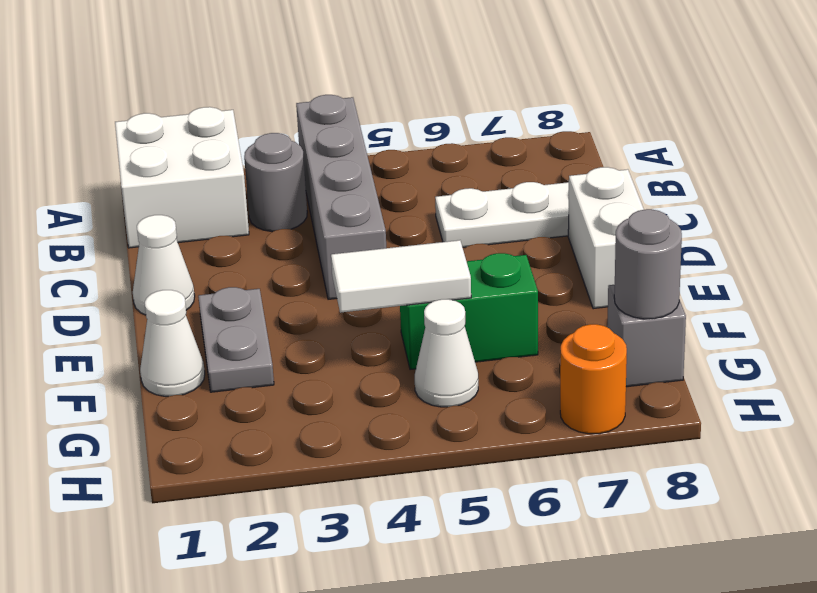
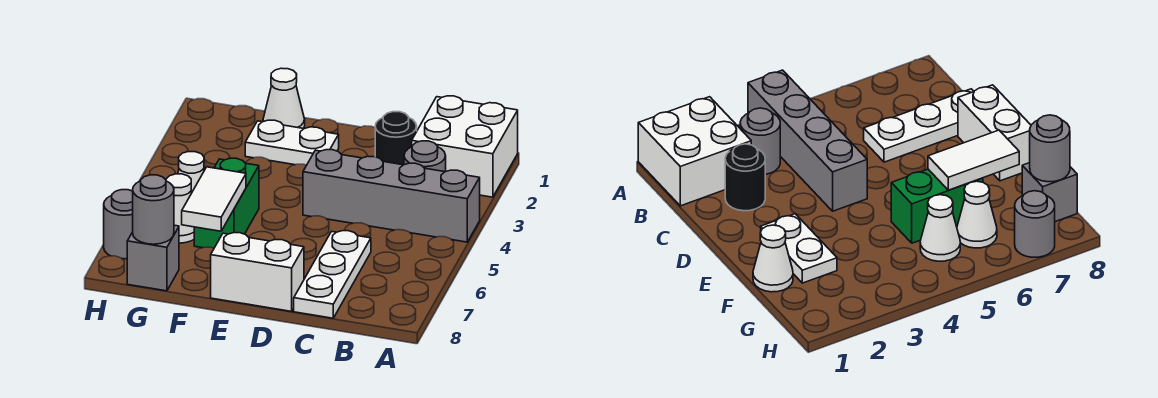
none -> black round brick C2 level 1
white cone D1 level 1 -> white cone G6 level 1
grey plate E2:F2 level 1 -> white plate E2:F2 level 1
white tile F4:F5 level 2 -> white tile F6:F7 level 2
orange round brick H7 level 1 -> grey round brick H7 level 1

